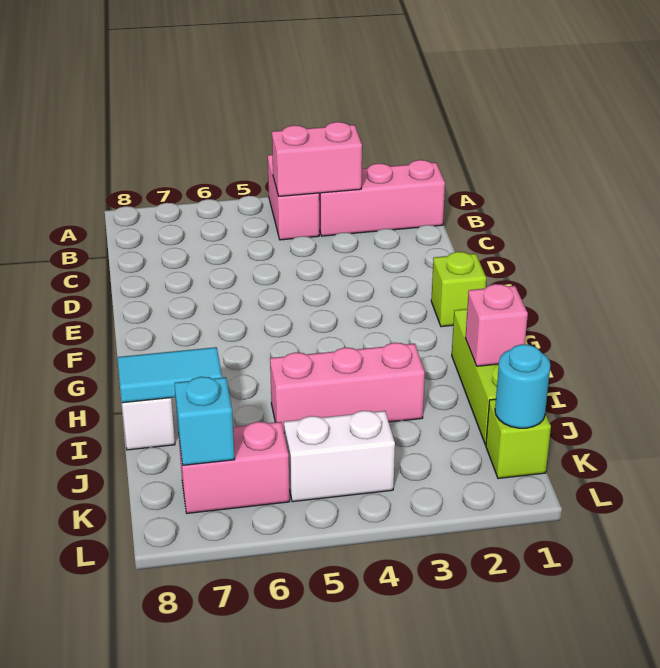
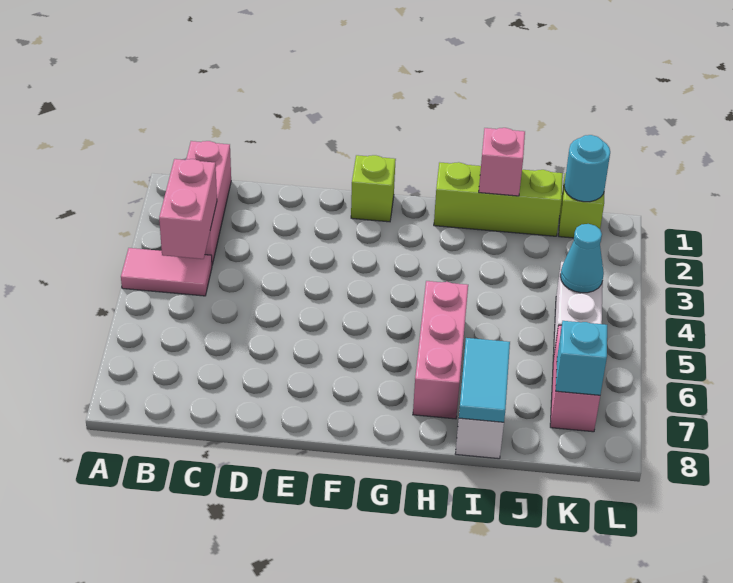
pink brick A4:B4 level 1 -> pink tile A4:B4 level 1
pink brick I3:I5 level 1 -> pink brick H5:H7 level 1
none -> cyan cone K4 level 2

